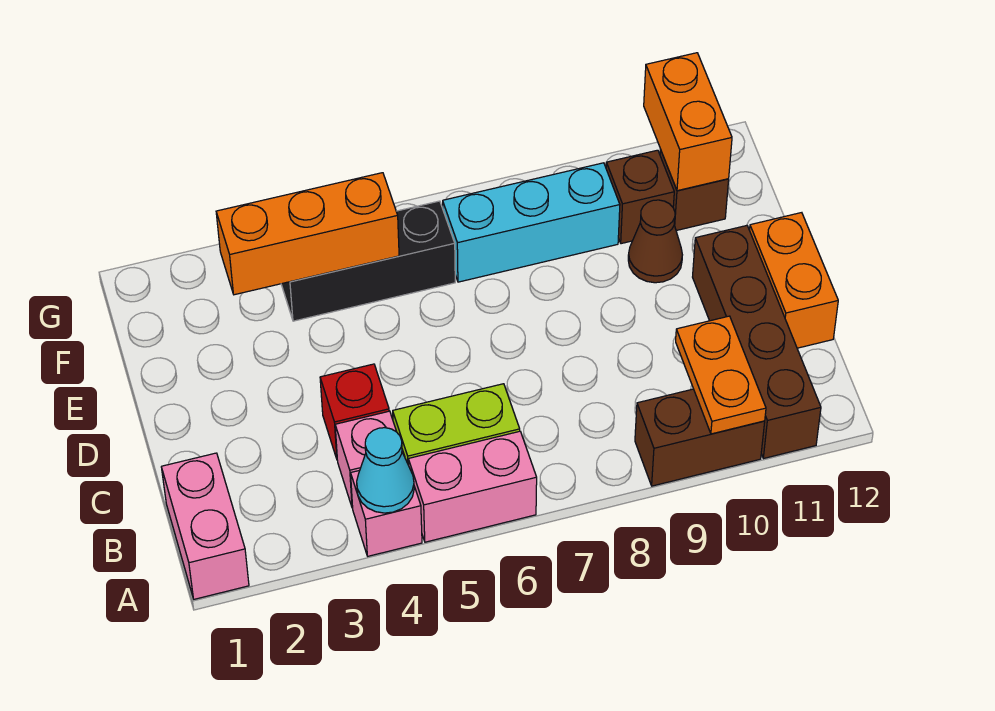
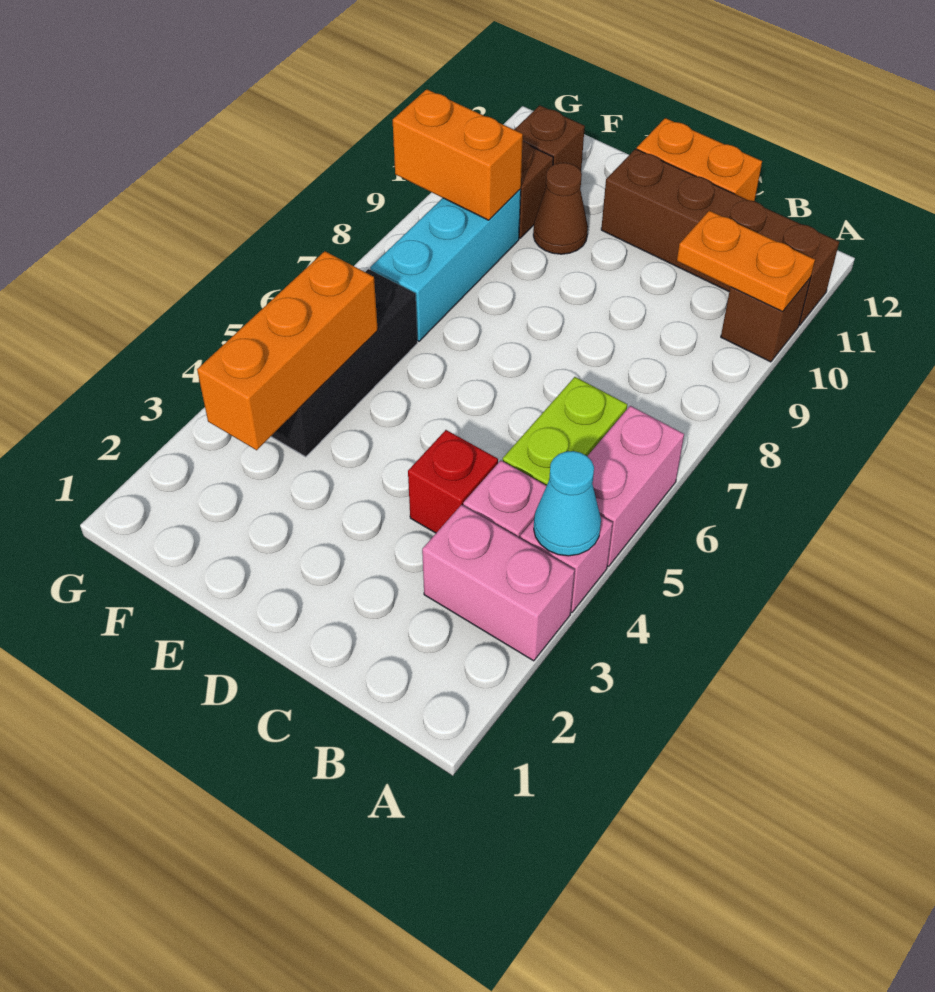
pink brick A1:B1 level 1 -> pink brick A3:B3 level 1
brown brick A9:A10 level 1 -> brown brick A10 level 1
orange brick F11:G11 level 2 -> orange brick F9:G9 level 2

